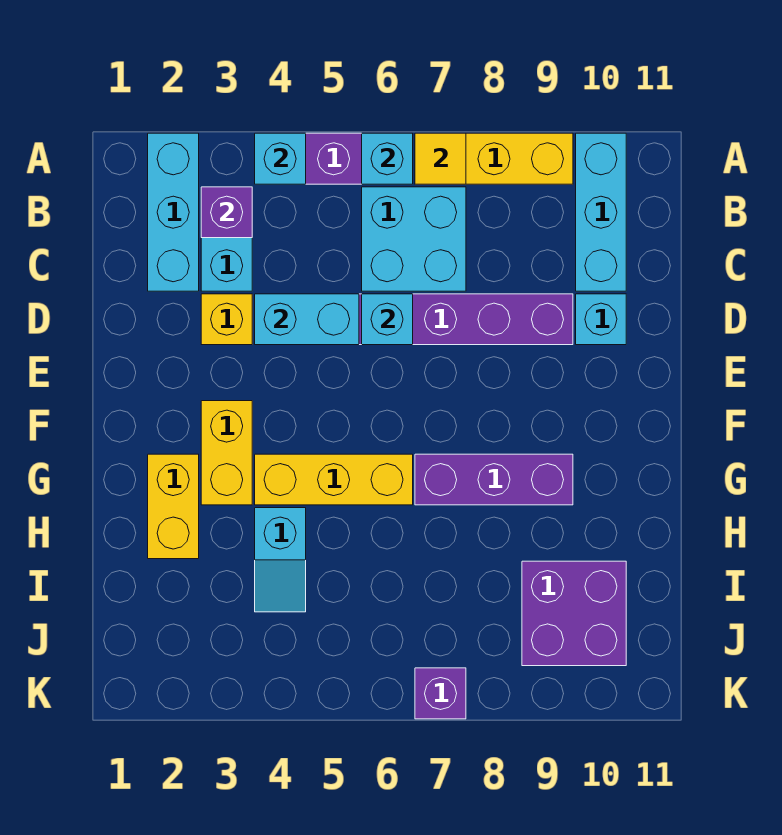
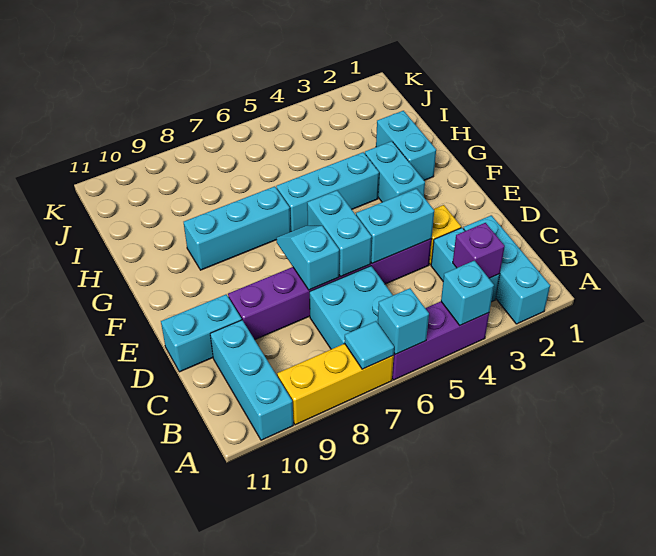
yellow tile A7 level 2 -> cyan tile A7 level 2
cyan brick D6 level 2 -> cyan brick D6:E6 level 2
cyan brick D10 level 1 -> cyan brick D10:D11 level 1
yellow brick F3:G3 level 1 -> cyan brick F3:G3 level 1
yellow brick G2:H2 level 1 -> cyan brick G2:H2 level 1
yellow brick G4:G6 level 1 -> cyan brick G4:G6 level 1
purple brick G7:G9 level 1 -> cyan brick G7:G9 level 1
cyan slope H4:I4 level 1 top H -> cyan slope D7:E7 level 2 top D
purple brick I9:J10 level 1 -> none
purple brick K7 level 1 -> none

